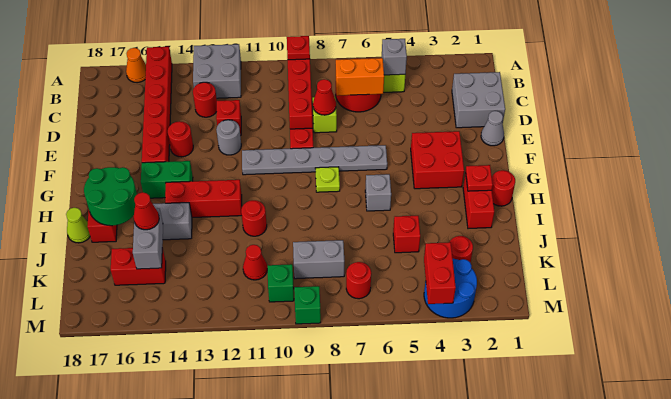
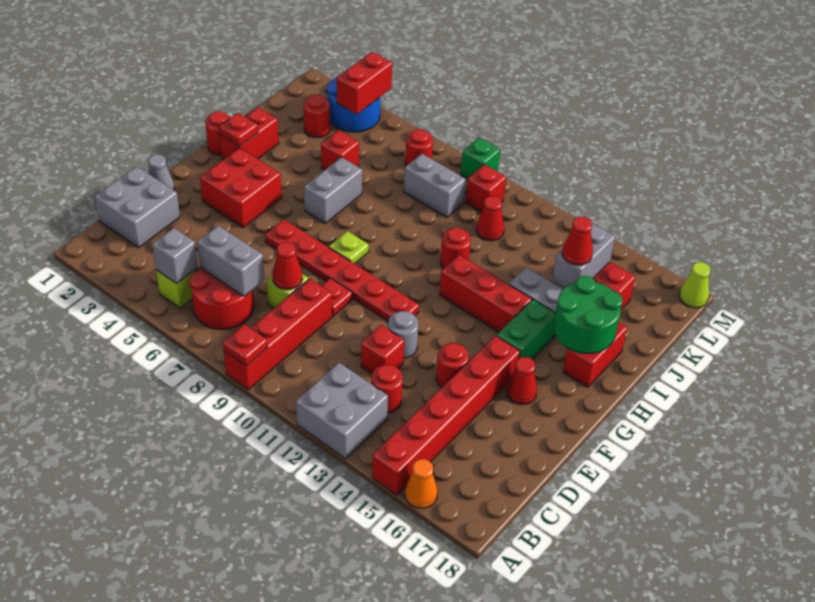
orange brick C6:C7 level 2 -> grey brick C6:C7 level 2
grey plate F6:F11 level 1 -> red plate F6:F11 level 1
none -> red cone F16 level 1
green brick G14:G15 level 1 -> green brick G15:H15 level 1
grey brick H6 level 1 -> grey brick H6:I6 level 1
lime cone I18 level 1 -> lime cone M18 level 1
green brick L10 level 1 -> red brick L10 level 1

